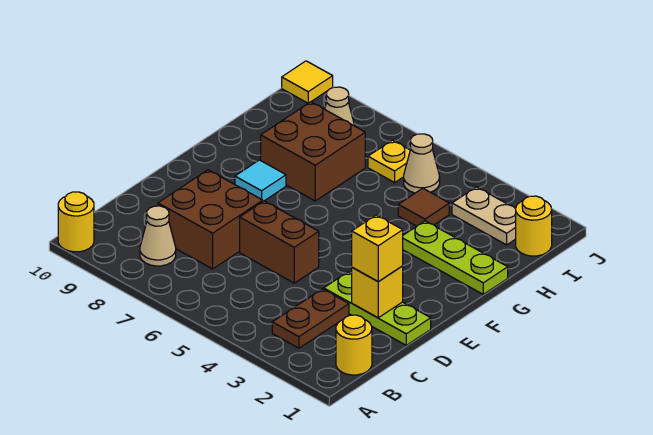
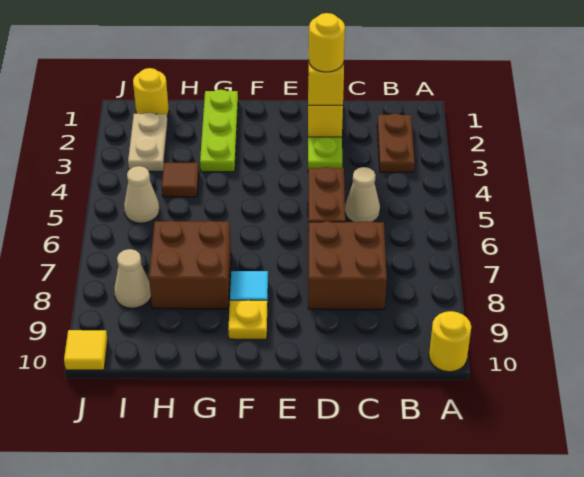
yellow round brick B1 level 1 -> yellow round brick D2 level 4
brown plate B3:C3 level 1 -> brown plate B2:B3 level 1
tan cone B8 level 1 -> tan cone C5 level 1
yellow plate I6 level 1 -> yellow plate F9 level 1

